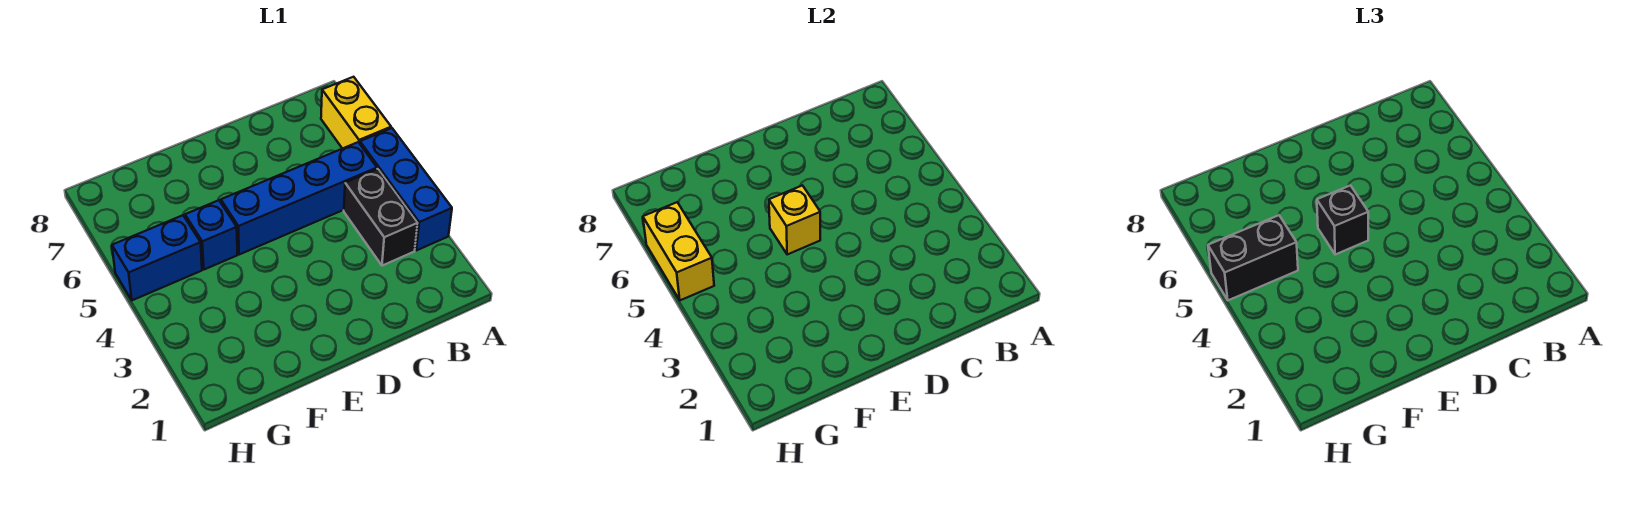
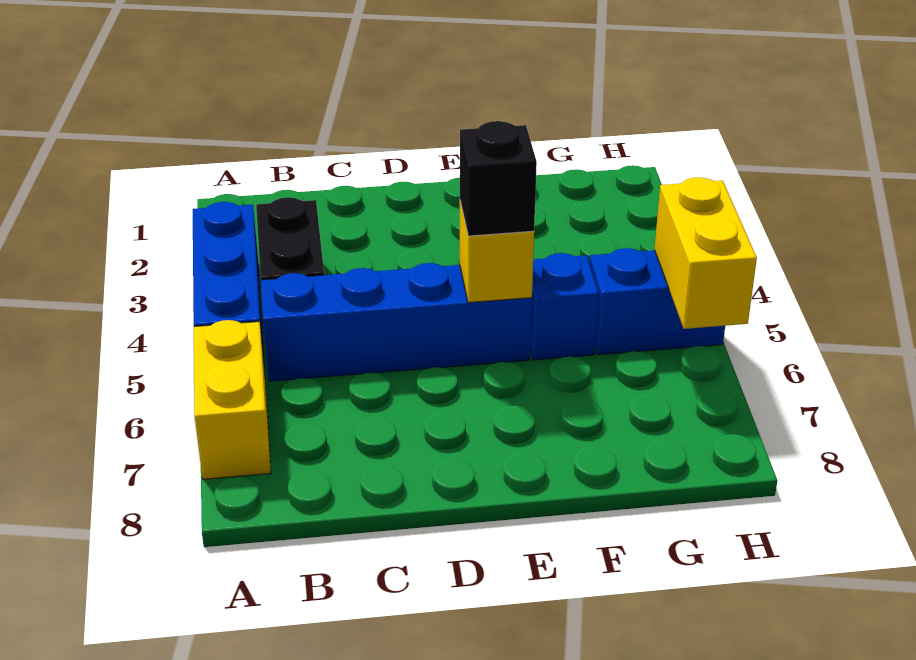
black brick G5:H5 level 3 -> none

